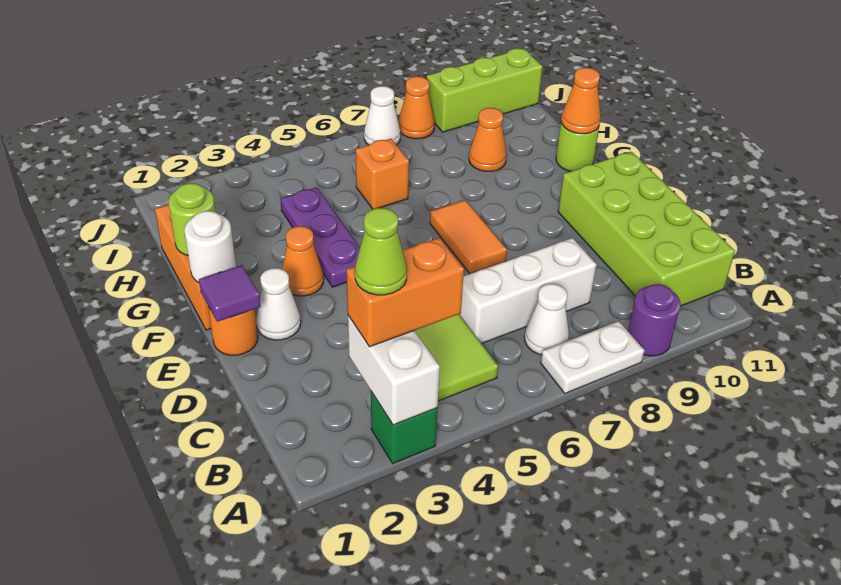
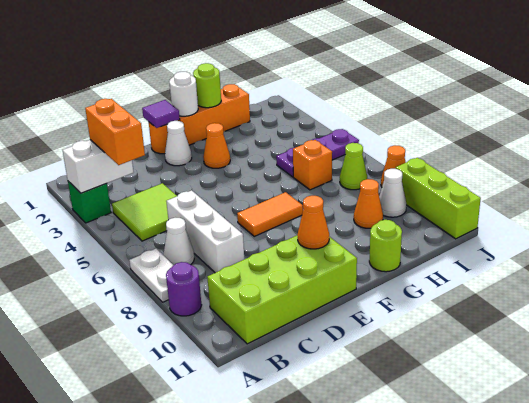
lime cone B3 level 4 -> lime cone I7 level 1
purple plate F4:H4 level 1 -> purple plate H5:J5 level 1
orange cone G11 level 2 -> orange cone E10 level 2
white cone J7 level 1 -> white cone I9 level 1

